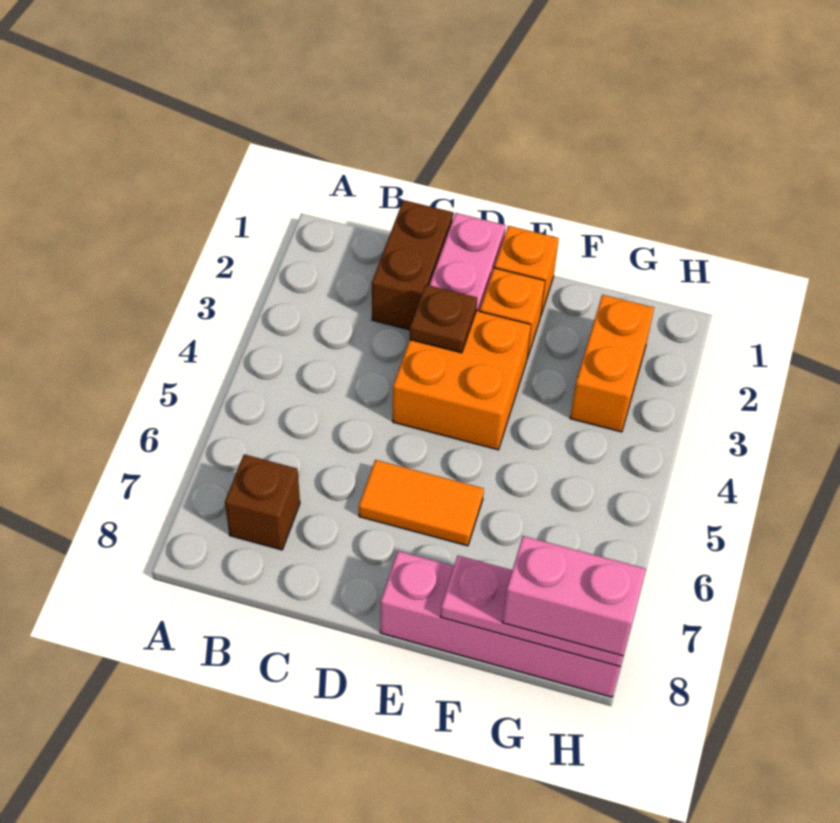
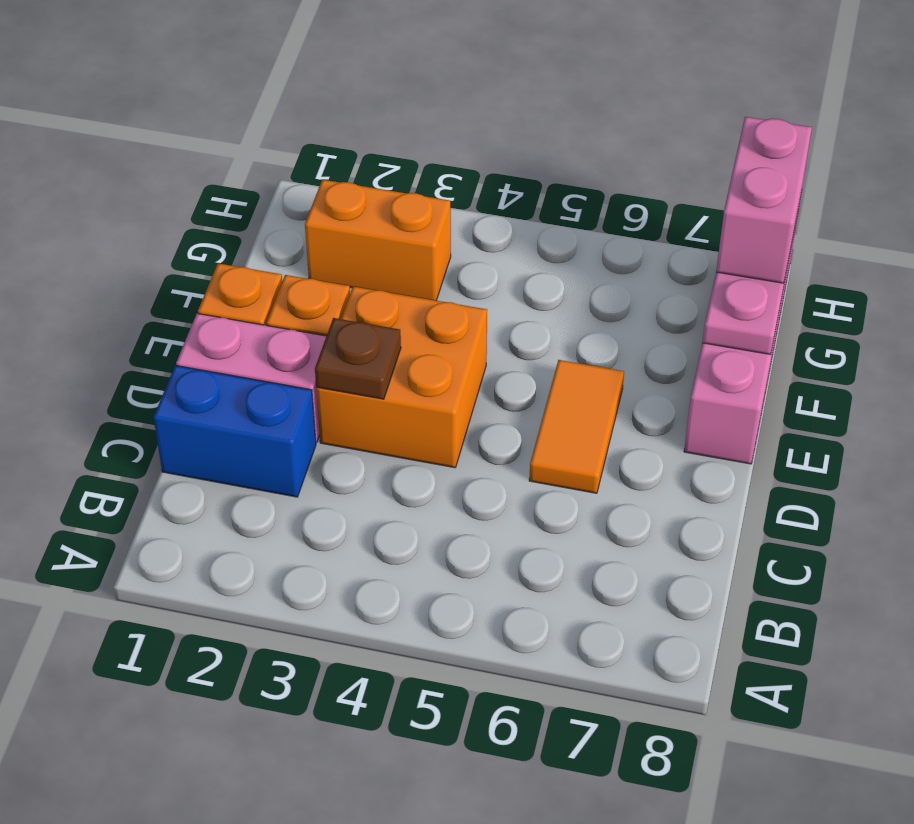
brown brick B7 level 1 -> none
brown brick C1:C2 level 1 -> blue brick C1:C2 level 1

